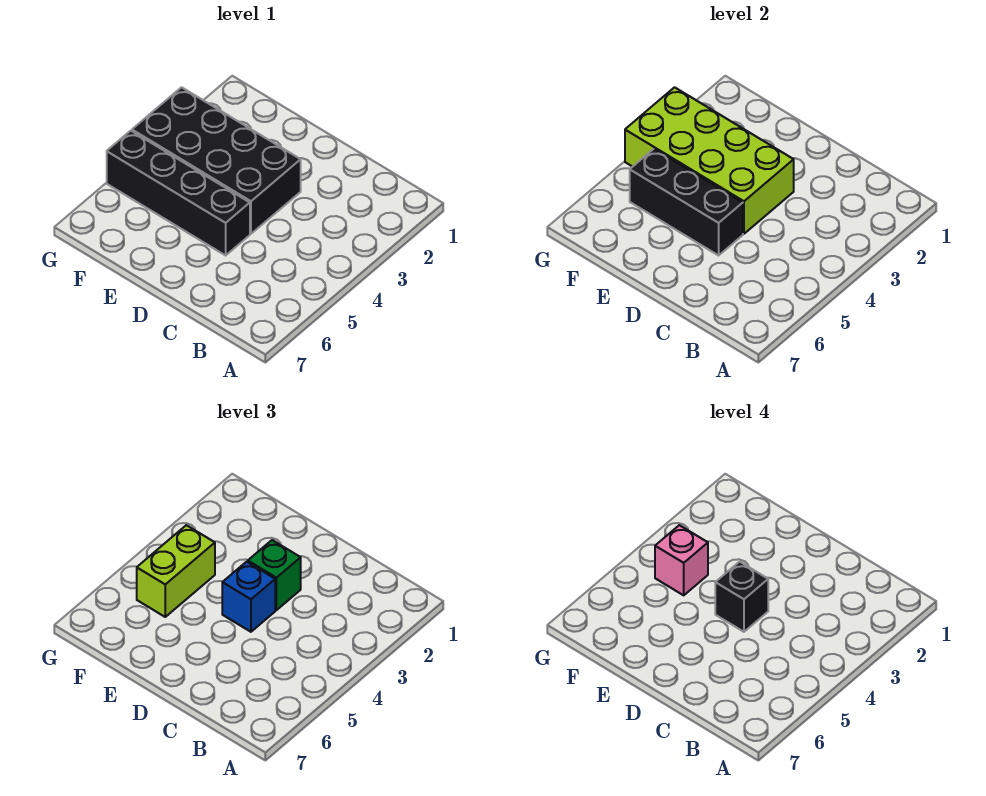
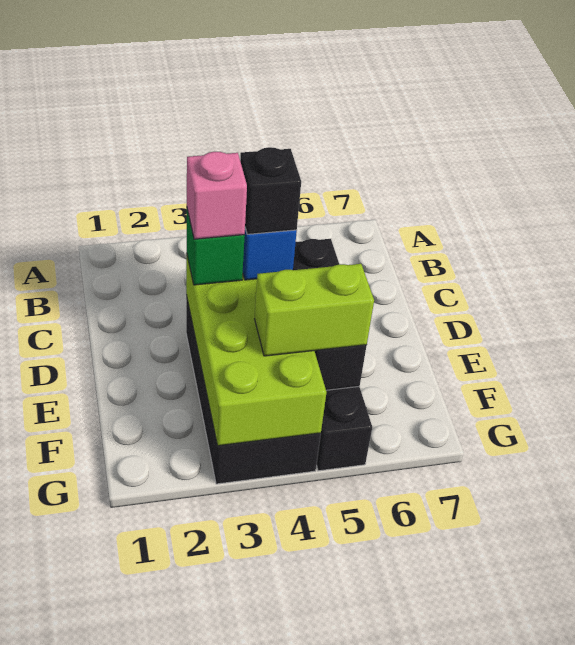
pink brick F4 level 4 -> pink brick D3 level 4

